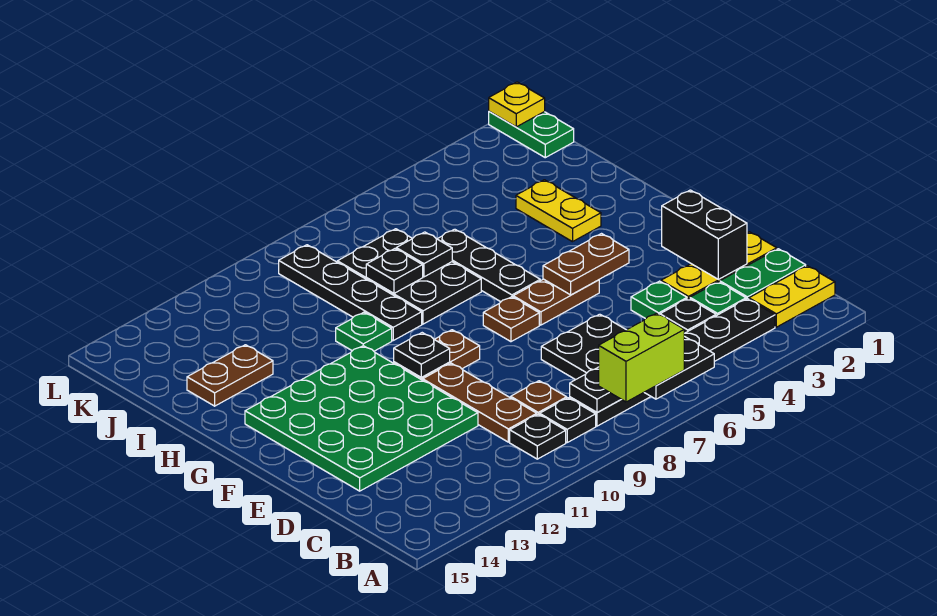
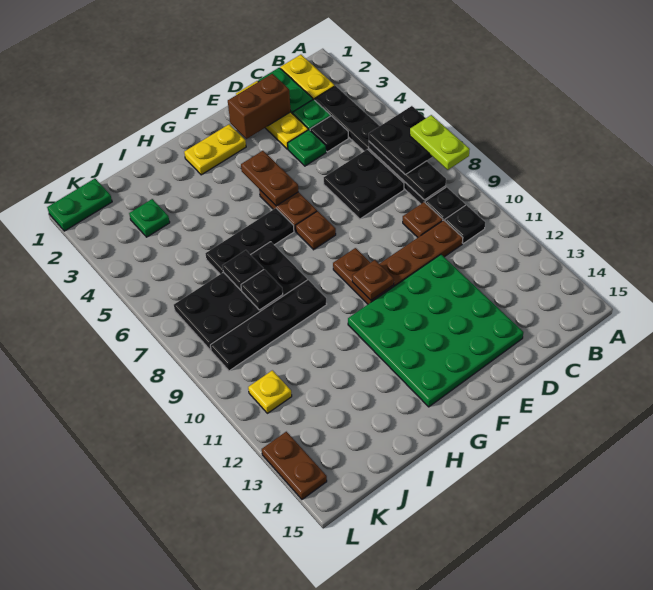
lime brick A7:A8 level 4 -> lime plate A7:A8 level 4
black brick D2:E2 level 2 -> brown brick D2:E2 level 2
black plate F10 level 2 -> brown plate F10 level 2
yellow plate H3:I3 level 1 -> yellow plate F2:G2 level 1
black plate H7:J8 level 1 -> black plate H7:K8 level 1
green plate H10 level 1 -> green plate J3 level 1
brown plate I13:I14 level 1 -> brown plate L13:L14 level 1
yellow plate L1 level 2 -> yellow plate K11 level 1

